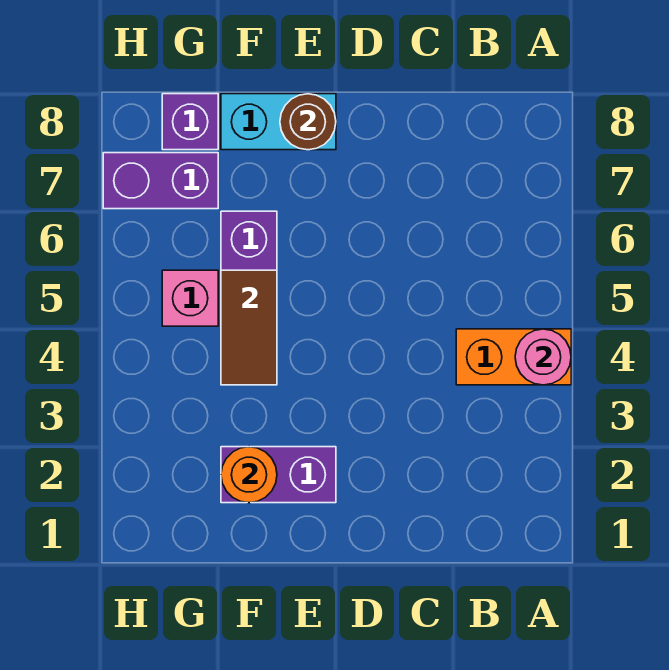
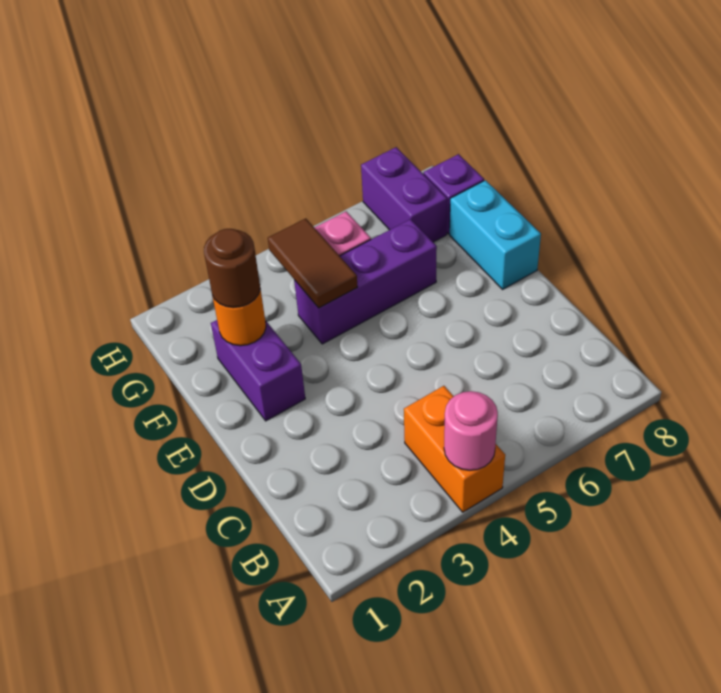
brown round brick E8 level 2 -> brown round brick F2 level 3
brown tile F4:F5 level 2 -> brown tile F4:G4 level 2

